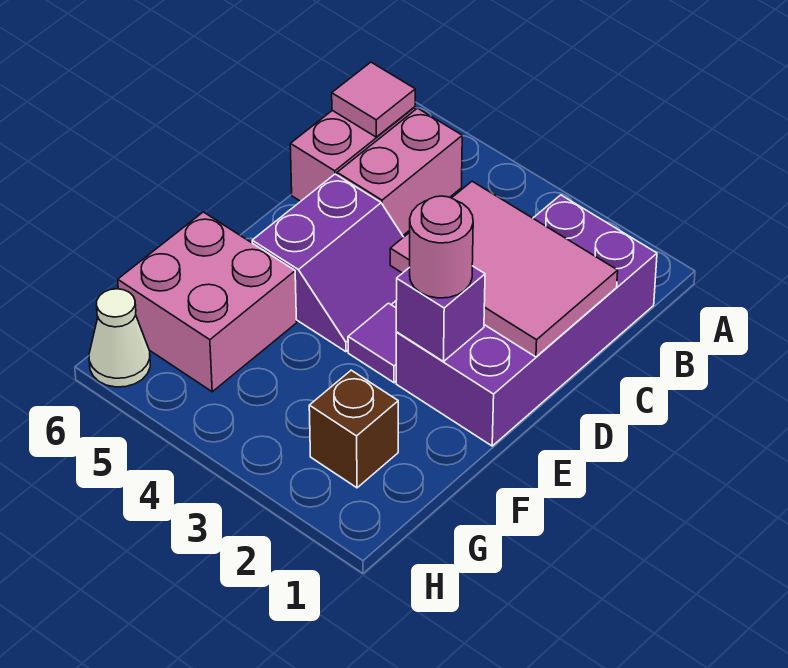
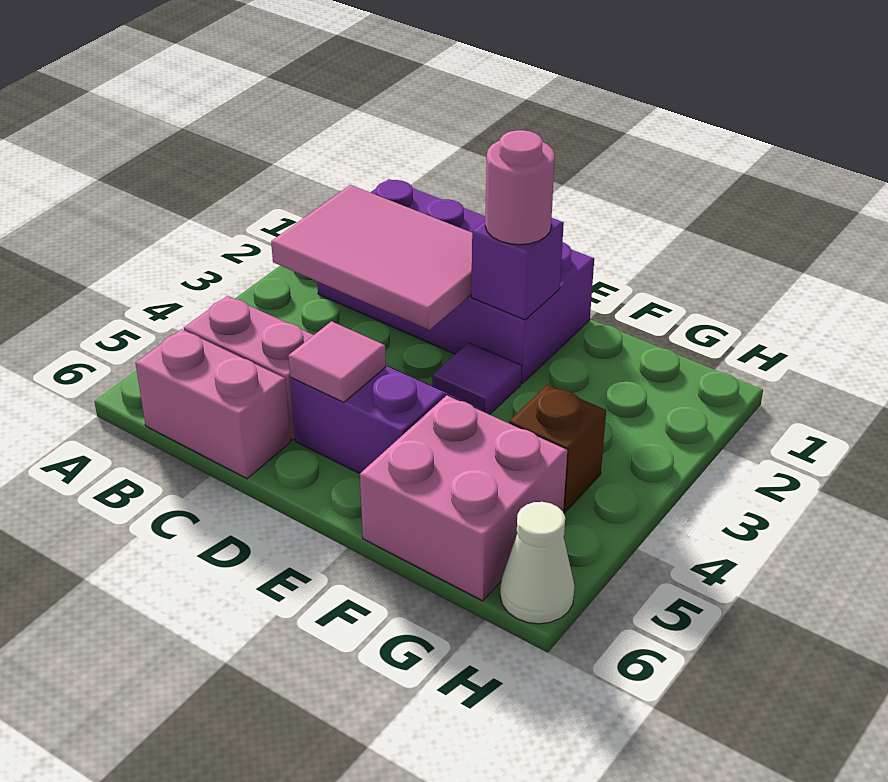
pink tile B6 level 2 -> pink tile D5 level 2
pink tile C1:D3 level 2 -> pink tile B2:D3 level 2
brown brick G2 level 1 -> brown brick G4 level 1

